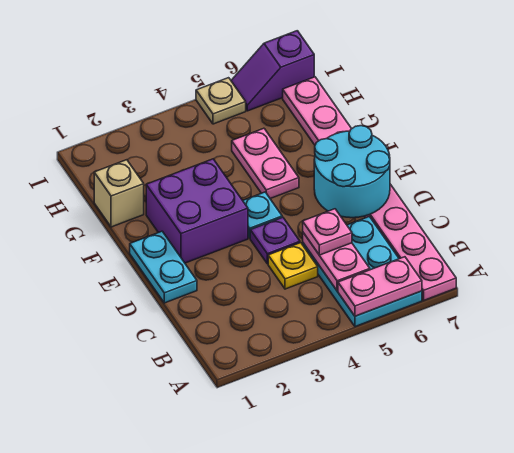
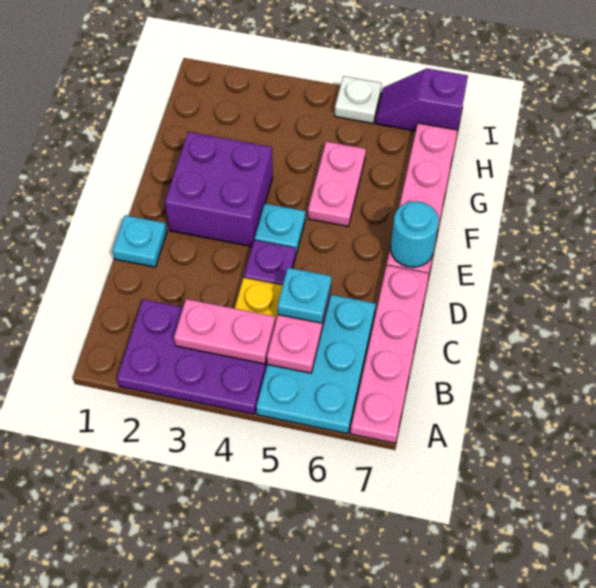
none -> purple plate A2:B4 level 1
pink plate A5:A6 level 2 -> pink plate B3:B4 level 2
pink plate C5 level 3 -> cyan plate C5 level 3
cyan plate D1:E1 level 1 -> cyan plate D1 level 1
cyan round brick D6:E7 level 2 -> cyan round brick E7 level 2
tan brick G1 level 1 -> none
tan plate I5 level 1 -> white plate I5 level 1

